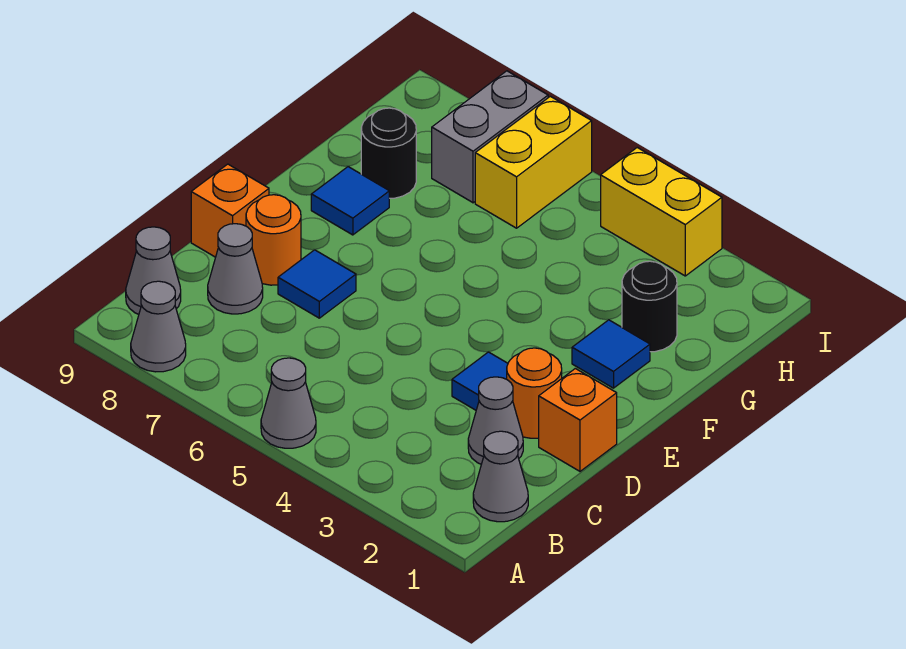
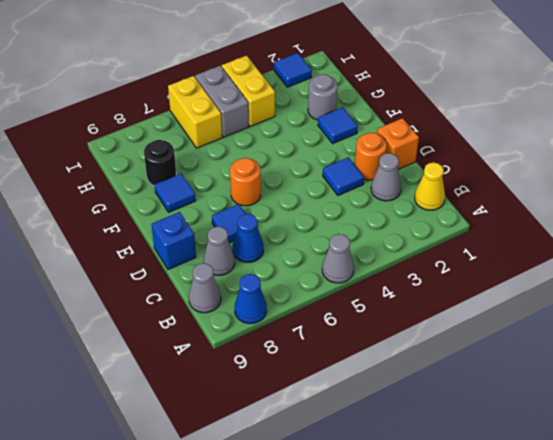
grey cone A8 level 1 -> blue cone A8 level 1
grey cone B1 level 1 -> yellow cone B1 level 1
none -> blue cone C7 level 1
orange round brick D8 level 1 -> orange round brick E6 level 1
orange brick D9 level 1 -> blue brick D9 level 1
black round brick G2 level 1 -> grey round brick G2 level 1
grey brick H7:I7 level 1 -> grey brick H5:I5 level 1
none -> blue tile I2 level 1
yellow brick I3:I4 level 1 -> yellow brick H4:I4 level 1

